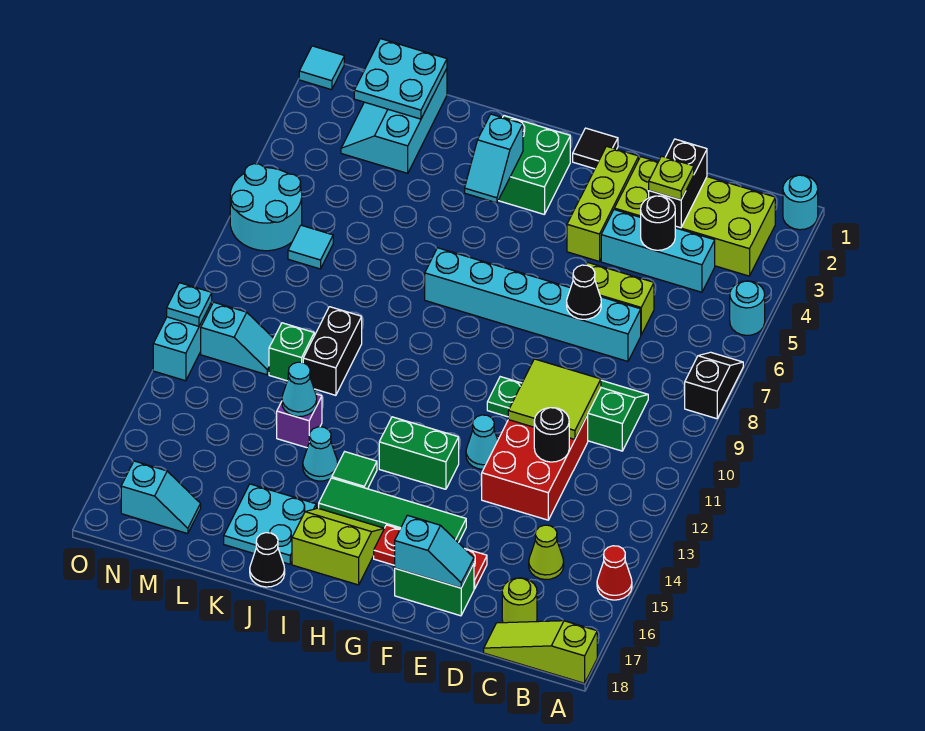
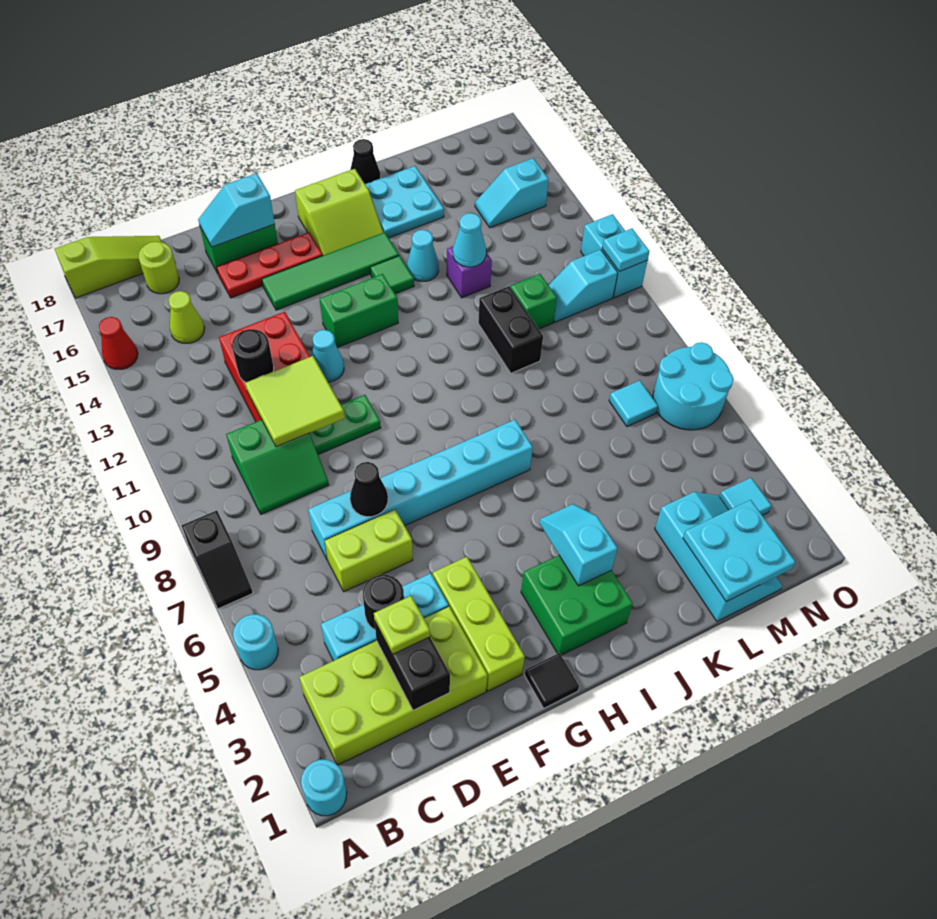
cyan slope M17:N17 level 1 top N -> cyan slope M15:N15 level 1 top N
cyan tile O1 level 1 -> cyan tile N3 level 1

